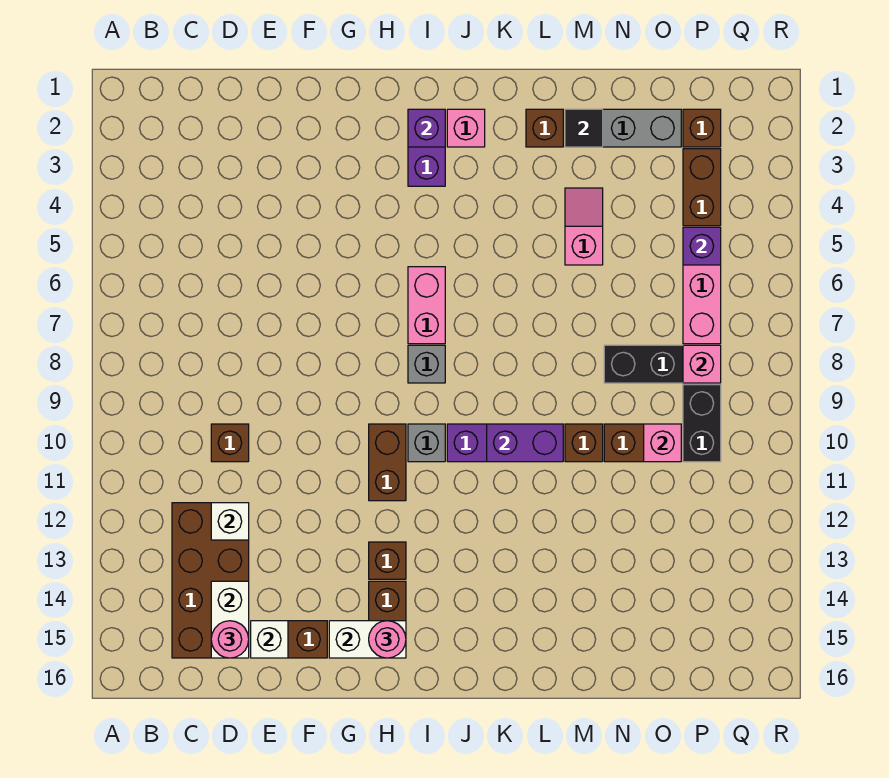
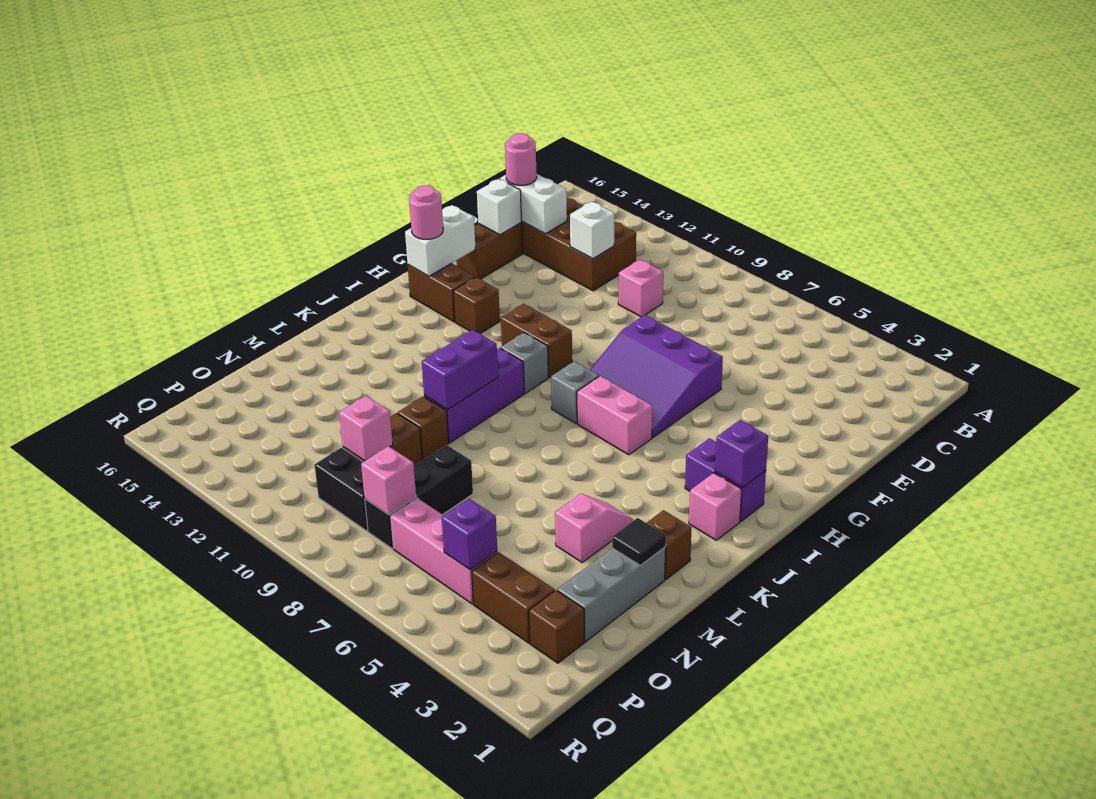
brown brick D10 level 1 -> pink brick D10 level 1
none -> purple slope F6:H8 level 1 top F
pink slope M4:M5 level 1 top 5 -> pink slope L4:M4 level 1 top M

